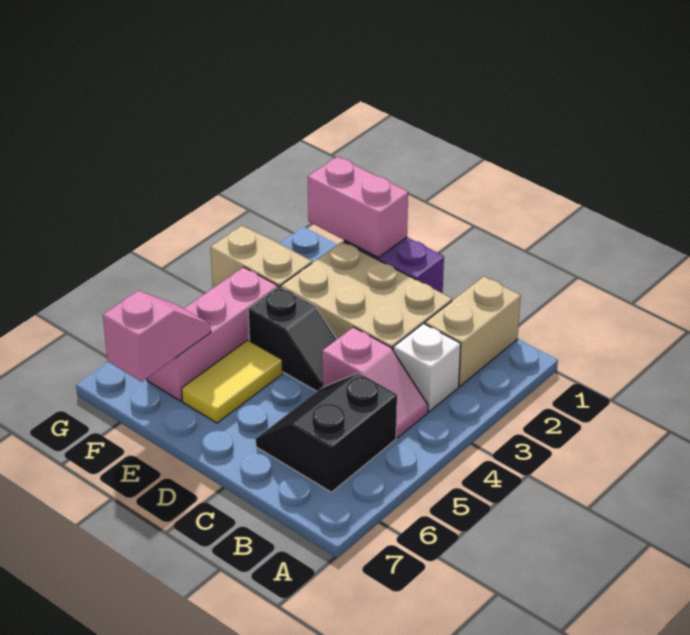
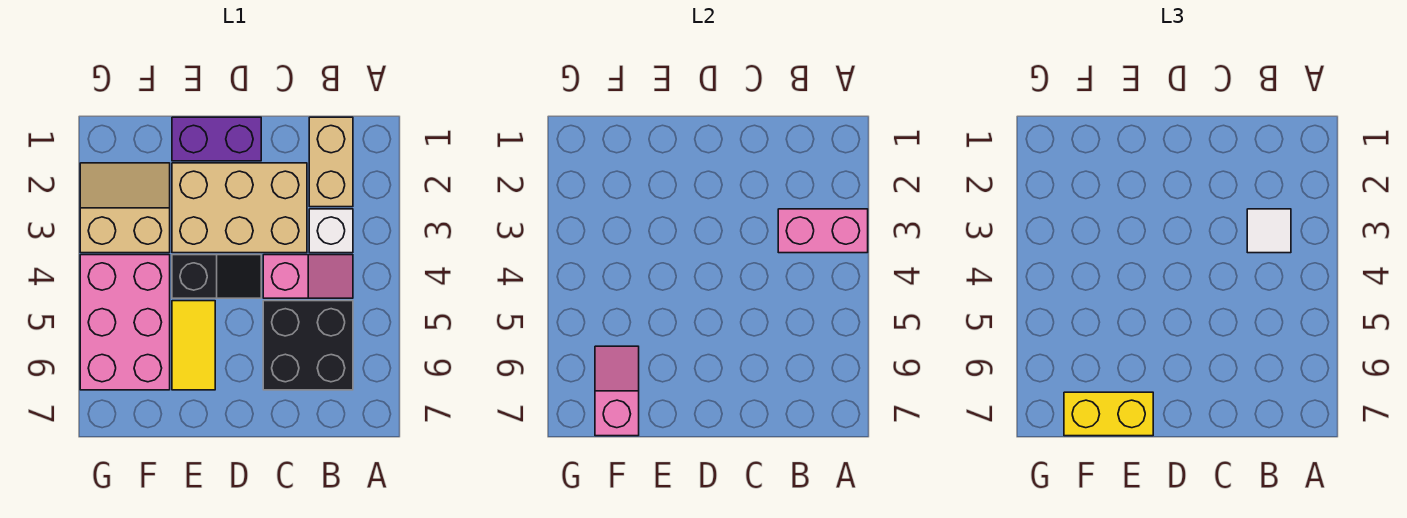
none -> white tile B3 level 3
black slope B5:C6 level 1 top B -> black brick B5:C6 level 1
pink brick E1:F1 level 2 -> pink brick A3:B3 level 2
none -> yellow brick E7:F7 level 3
pink brick F4:F6 level 1 -> pink brick F4:G6 level 1

